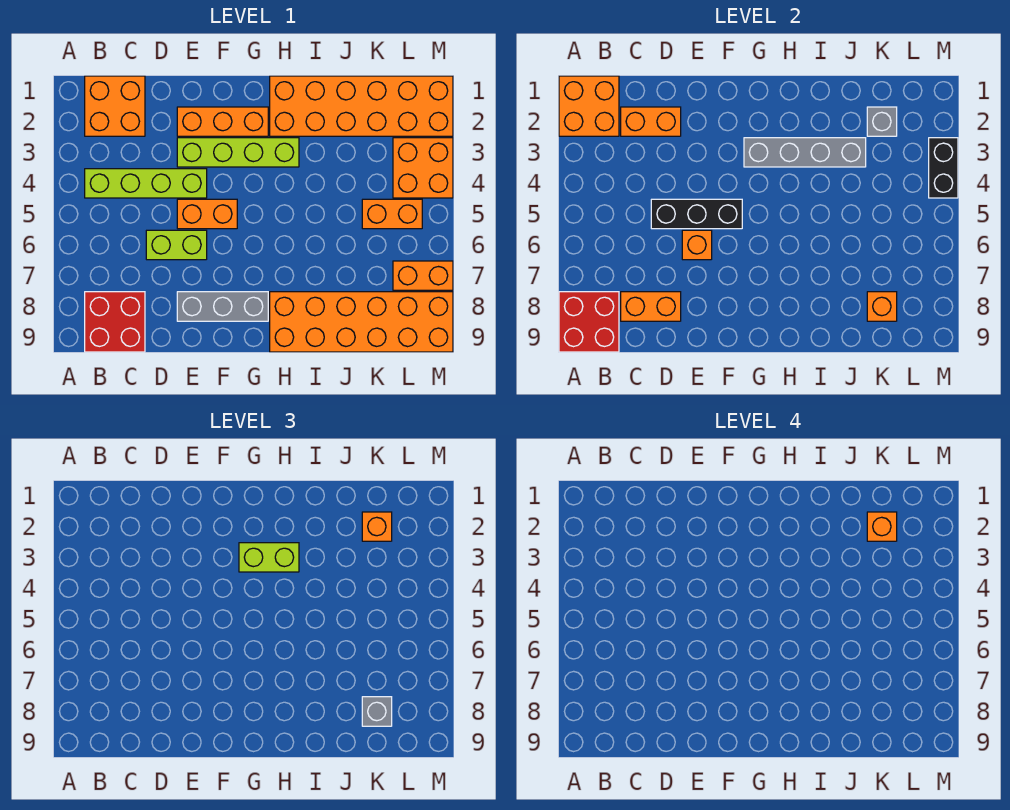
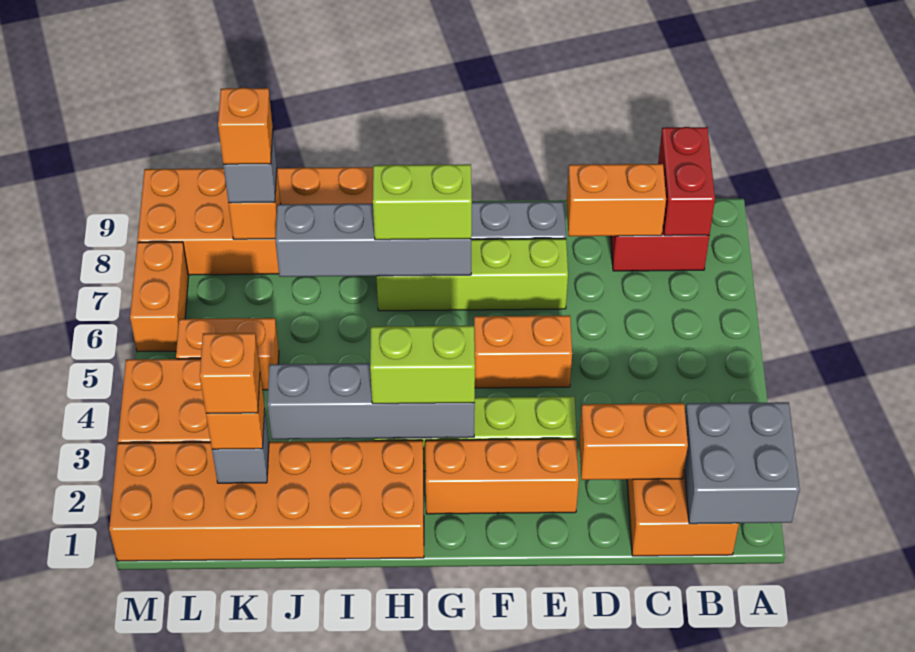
orange brick A1:B2 level 2 -> grey brick A1:B2 level 2
red brick A8:B9 level 2 -> red brick B8:B9 level 2
lime brick B4:E4 level 1 -> lime brick E7:H7 level 1
black brick D5:F5 level 2 -> none
lime brick D6:E6 level 1 -> lime brick G7:H7 level 3
orange brick E6 level 2 -> orange brick K8 level 4
none -> grey brick G7:J7 level 2
orange brick L7:M7 level 1 -> orange brick M6:M7 level 1
black brick M3:M4 level 2 -> none

